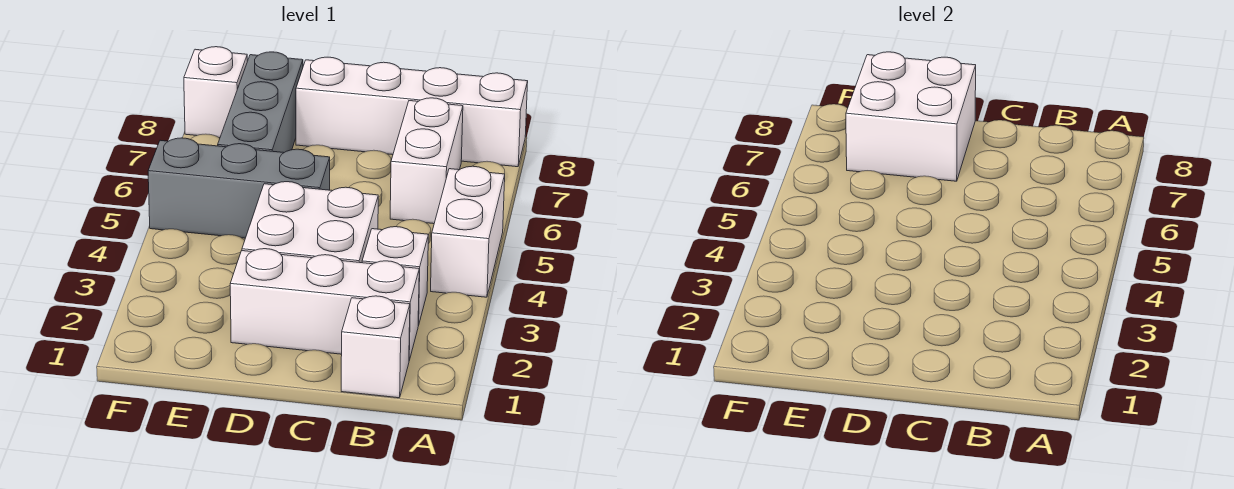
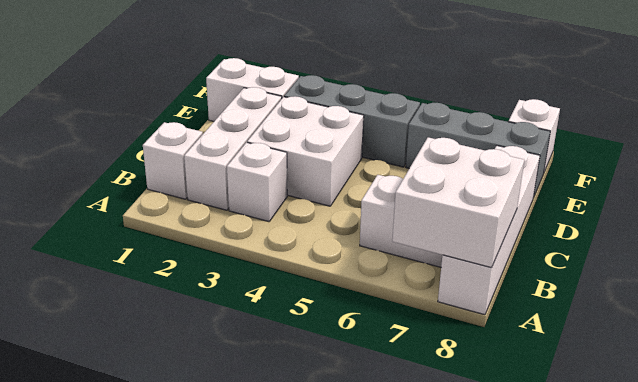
white brick A4:A5 level 1 -> white brick E1:E2 level 1
grey brick D5:F5 level 1 -> grey brick E3:E5 level 1
white brick D7:E8 level 2 -> white brick A7:B8 level 2

